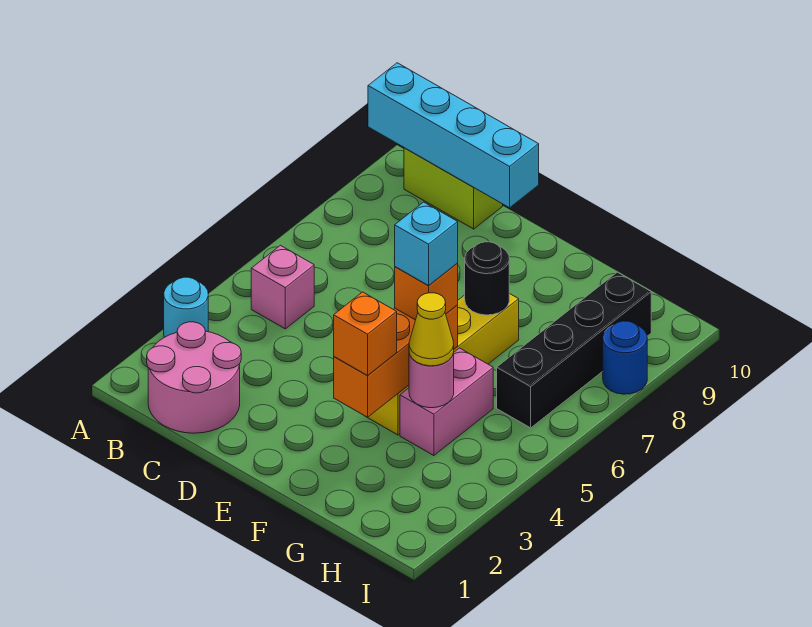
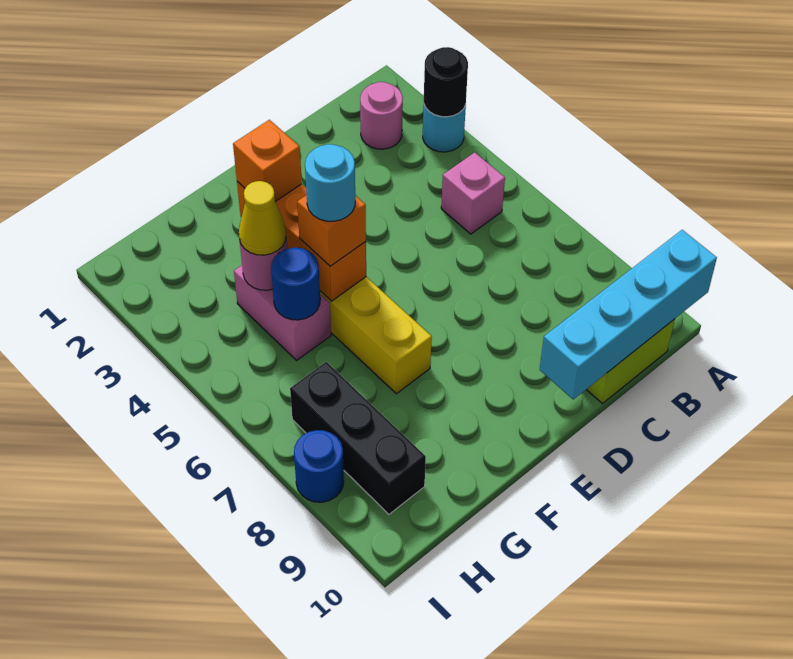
pink round brick B1:C2 level 1 -> pink round brick B2 level 1
cyan brick F5 level 4 -> cyan round brick F5 level 4
black round brick F7 level 2 -> black round brick A3 level 2
none -> blue round brick G5 level 2
black brick H6:H9 level 1 -> black brick H7:H9 level 1

